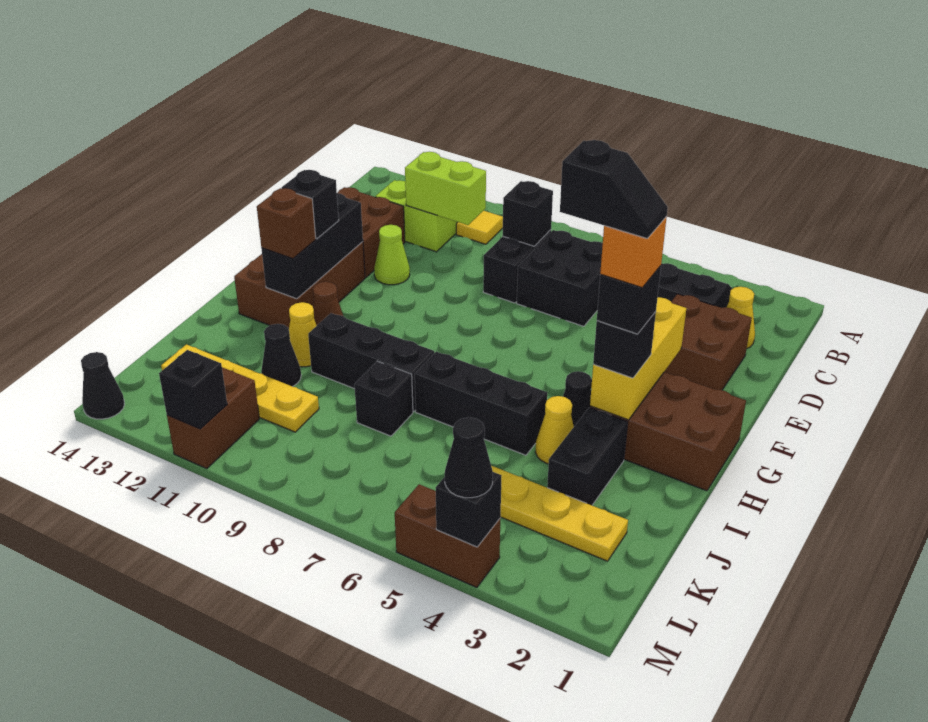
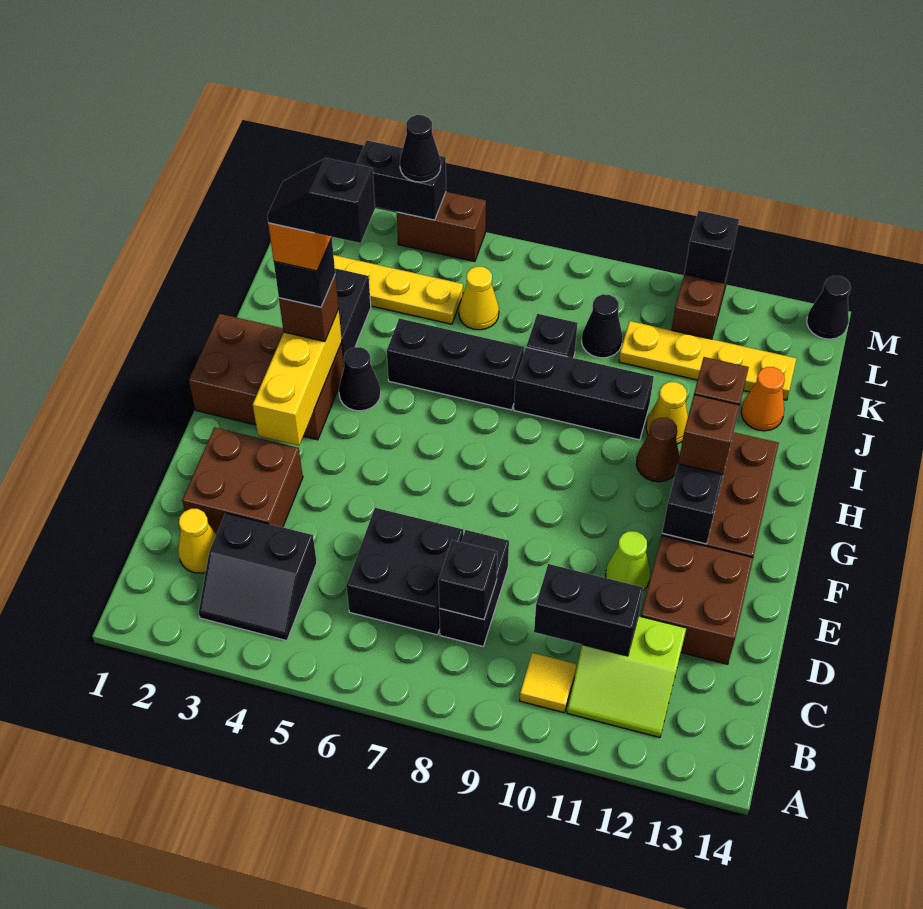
lime brick C10:C11 level 2 -> black brick C10:C11 level 2
black brick G12 level 3 -> brown brick G12 level 3
black brick H3 level 3 -> brown brick H3 level 3
yellow cone I4 level 1 -> yellow cone K6 level 1
black cone J11 level 1 -> black cone K9 level 1
none -> orange cone J13 level 1
black brick M4 level 2 -> black brick M3:M4 level 2

